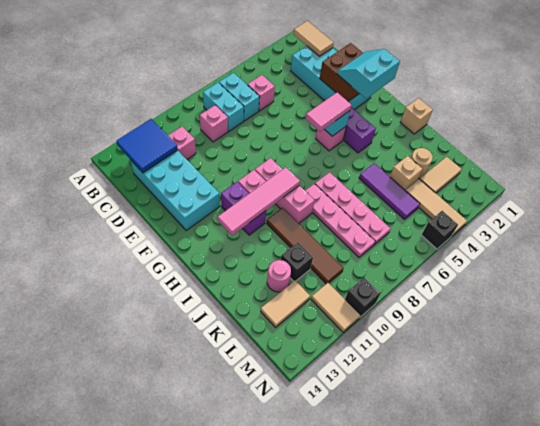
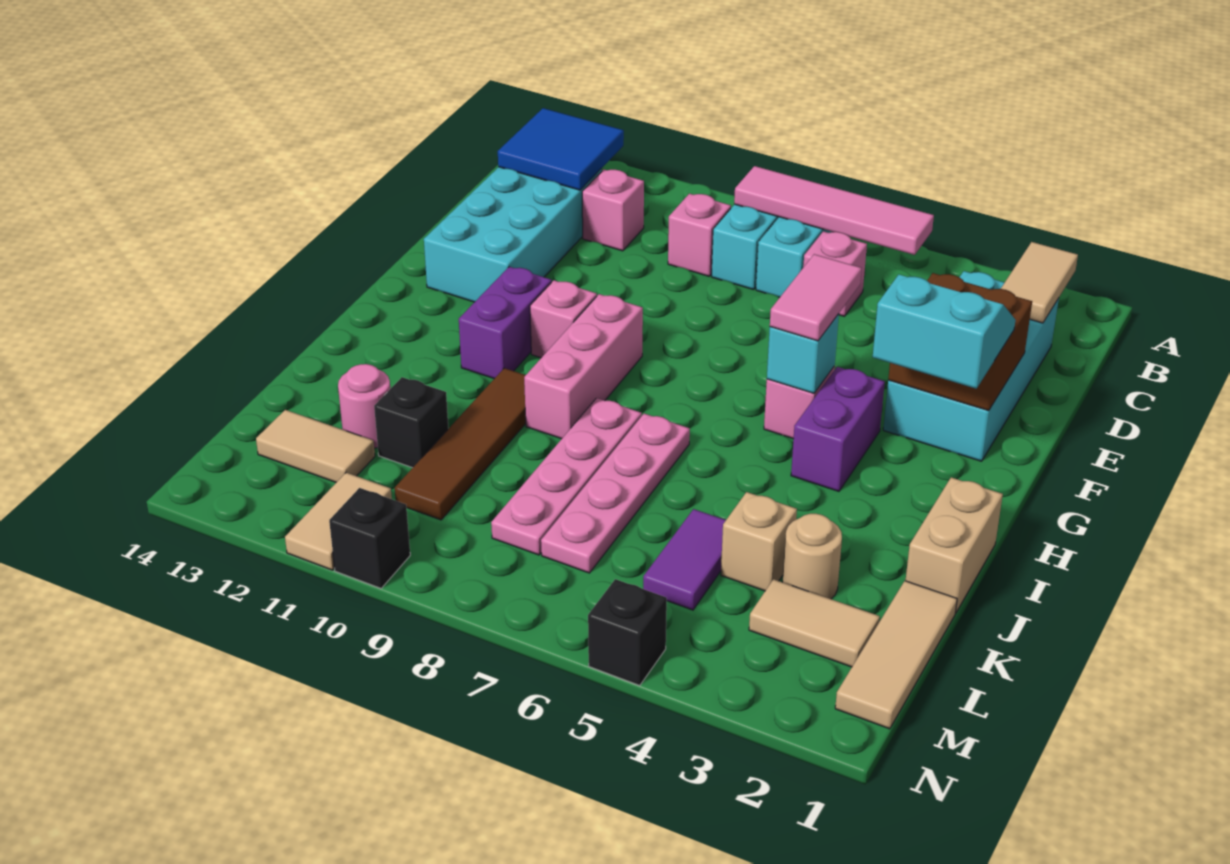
pink tile G5:G6 level 3 -> pink tile F5:G5 level 3
pink tile H9:H12 level 2 -> pink tile B5:B8 level 2
tan brick I1 level 1 -> tan brick I1:J1 level 1
purple tile J5:L5 level 1 -> purple tile K5:L5 level 1
tan tile L4:N4 level 1 -> tan tile K1:M1 level 1

